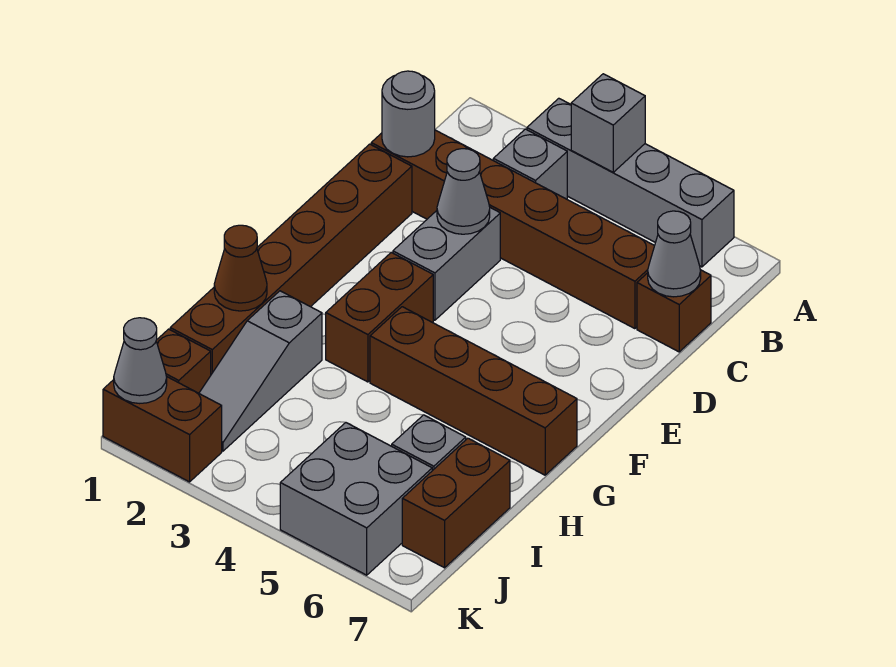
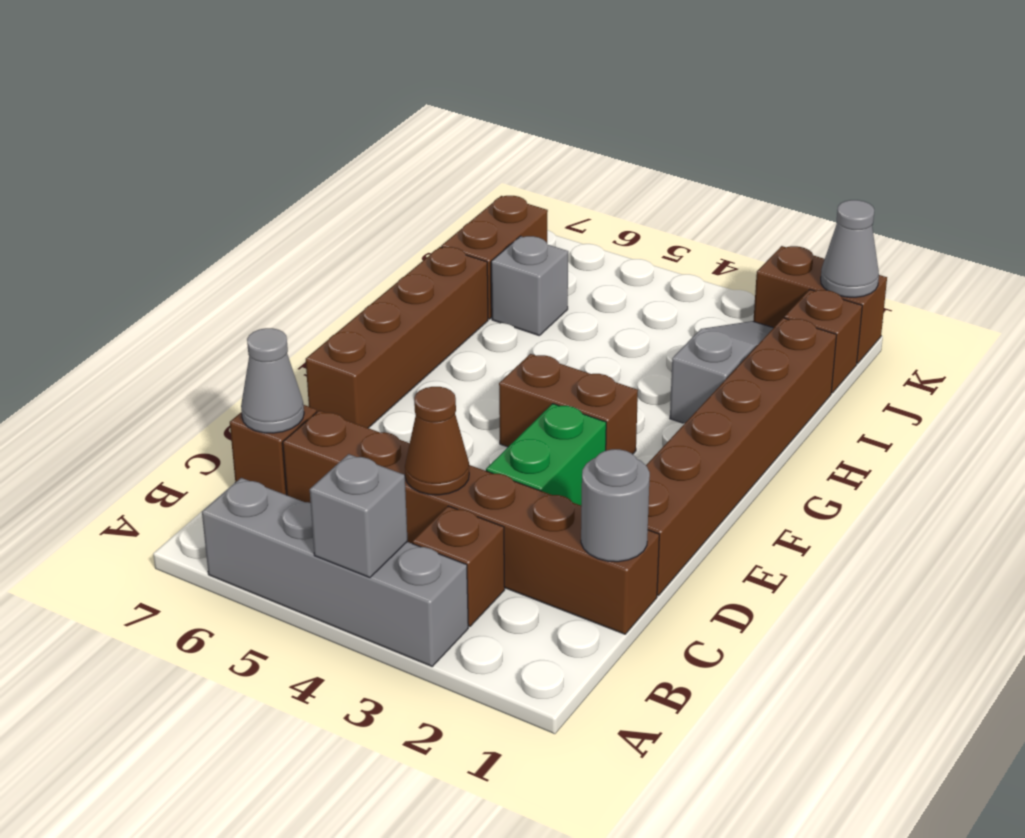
grey brick B3 level 1 -> brown brick B3 level 1
grey brick D3:E3 level 1 -> green brick D3:E3 level 1
grey cone D3 level 2 -> none
brown brick F3:G3 level 1 -> brown brick F3:F4 level 1
brown brick G4:G7 level 1 -> brown brick E7:H7 level 1
brown cone H1 level 2 -> brown cone C4 level 2
grey brick J5:K6 level 1 -> none

